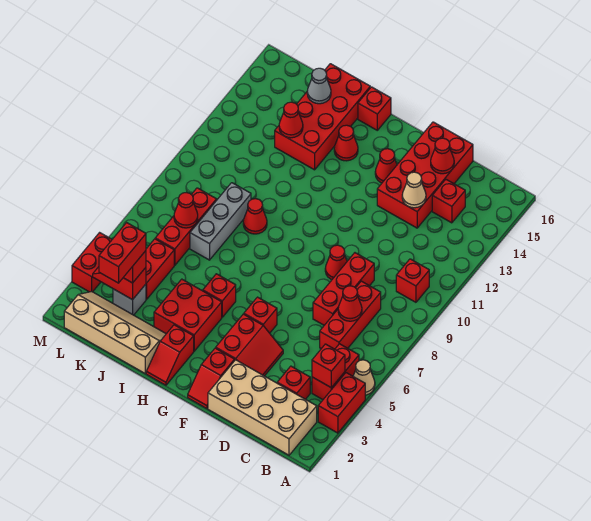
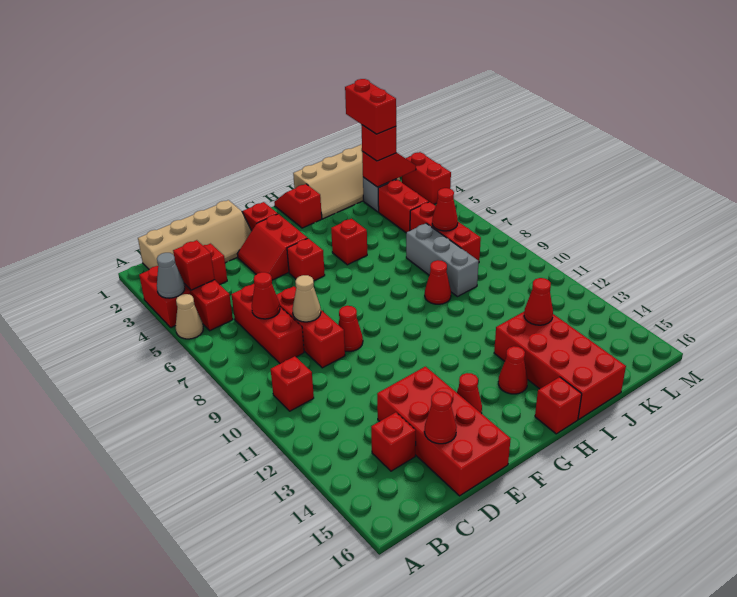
tan brick B1:E2 level 1 -> tan slope B1:E2 level 1 top 1
tan cone D13 level 2 -> tan cone D8 level 2
red brick H3:I4 level 1 -> none
grey cone J15 level 2 -> grey cone A4 level 2

